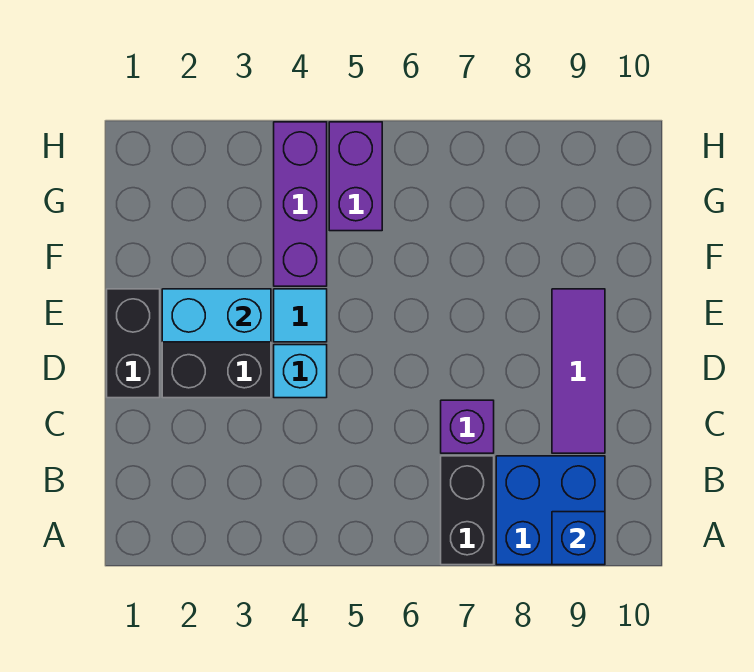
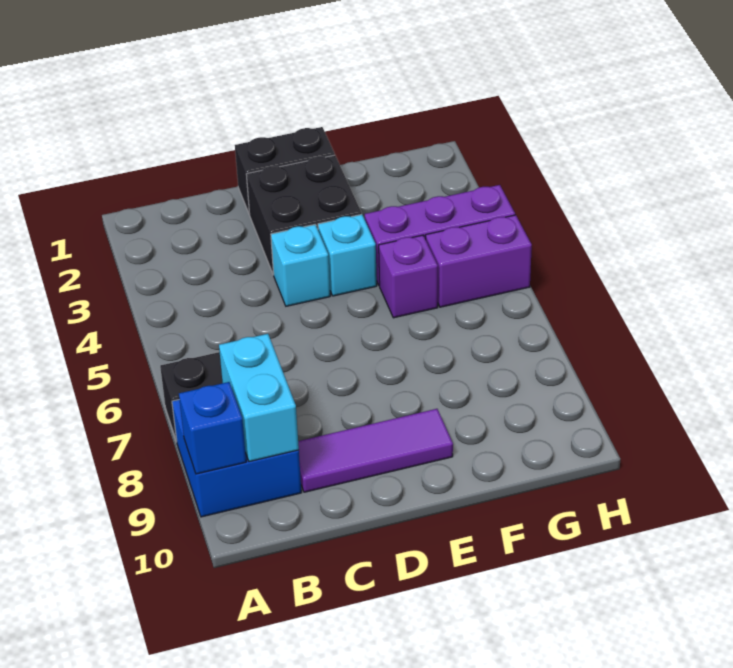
purple brick C7 level 1 -> purple brick F5 level 1
cyan brick E2:E3 level 2 -> cyan brick B8:B9 level 2
cyan tile E4 level 1 -> cyan brick E4 level 1

